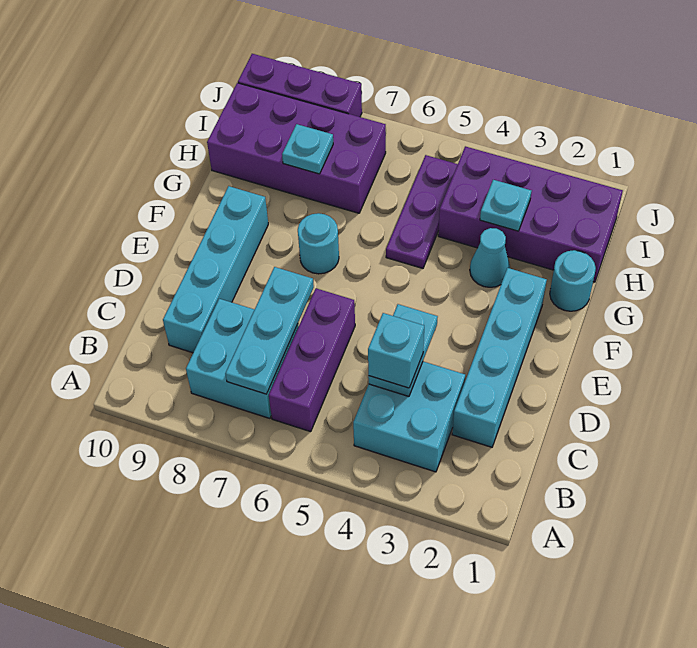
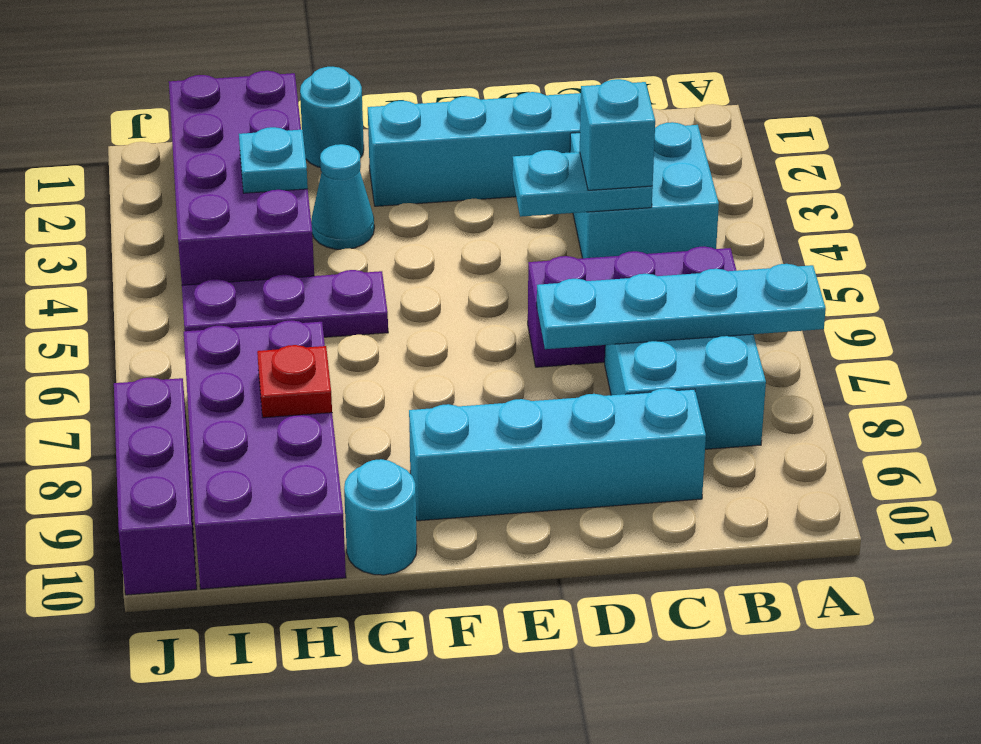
cyan plate B7:D7 level 2 -> cyan plate A7:D7 level 2
cyan round brick F7 level 1 -> cyan round brick G10 level 1
cyan plate H8 level 2 -> red plate H8 level 2

